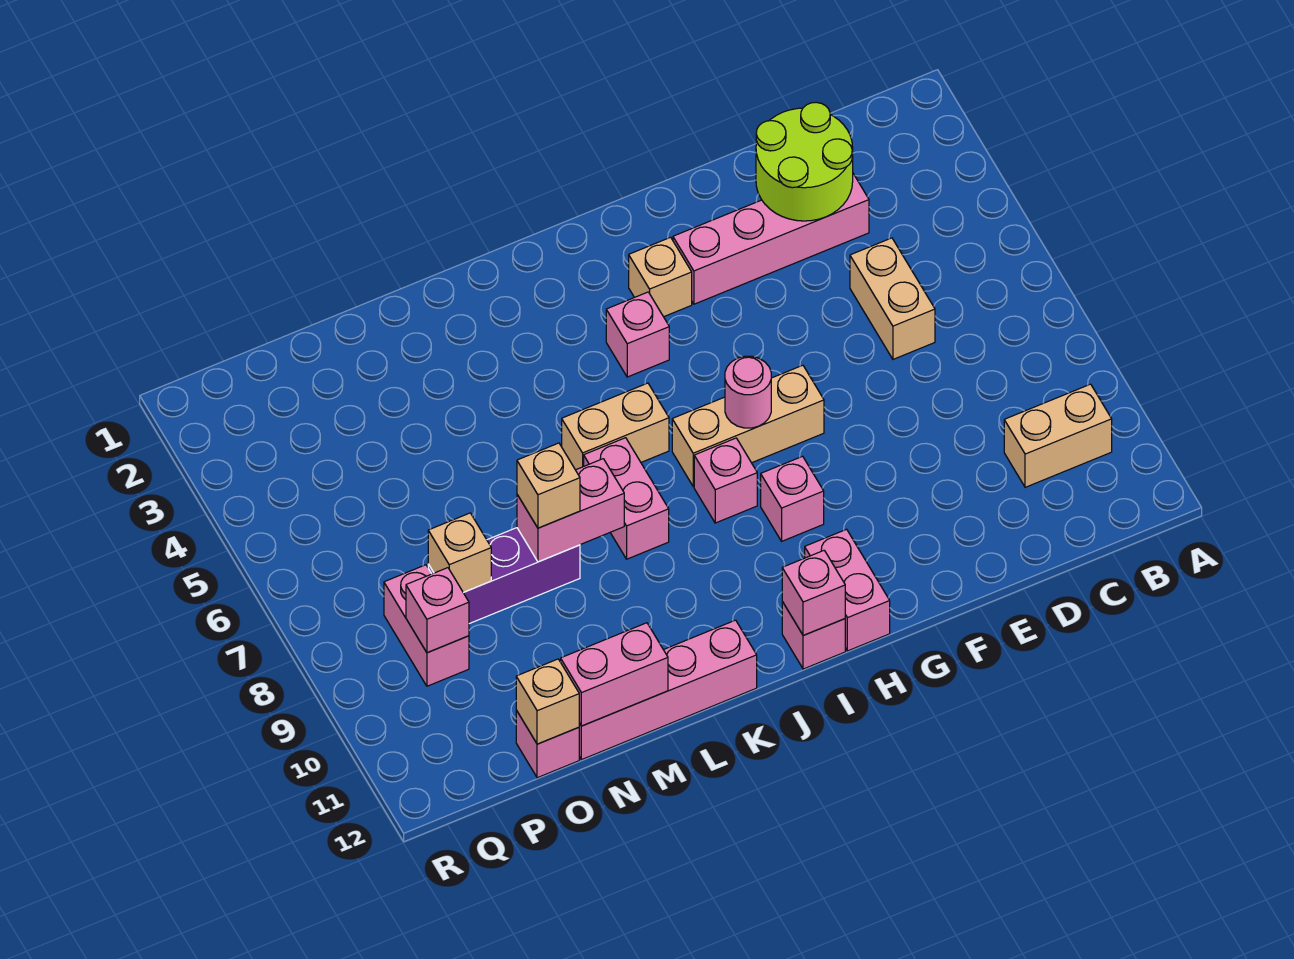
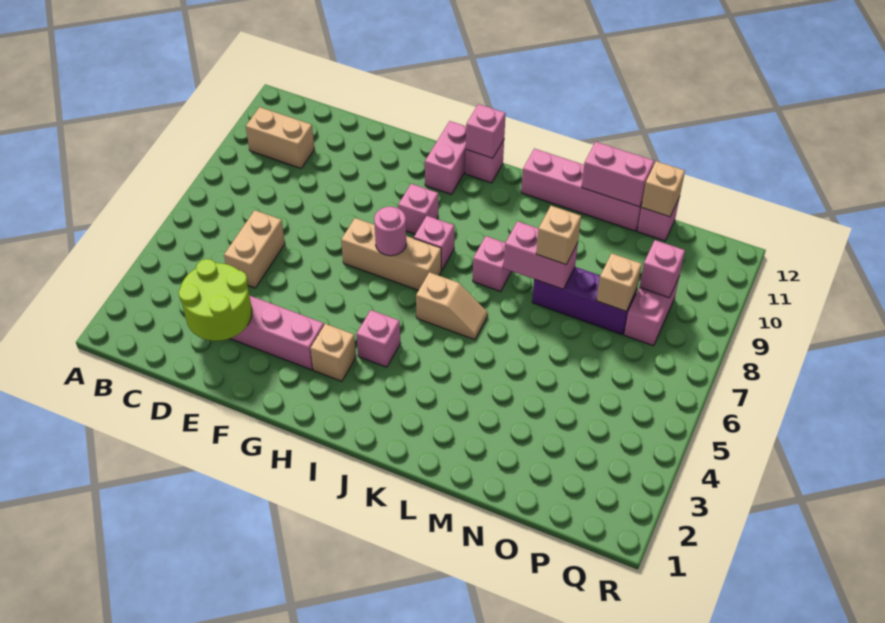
tan brick J6:K6 level 1 -> tan slope J6:K6 level 1 top J
pink brick K7:K8 level 1 -> pink brick K8 level 1

